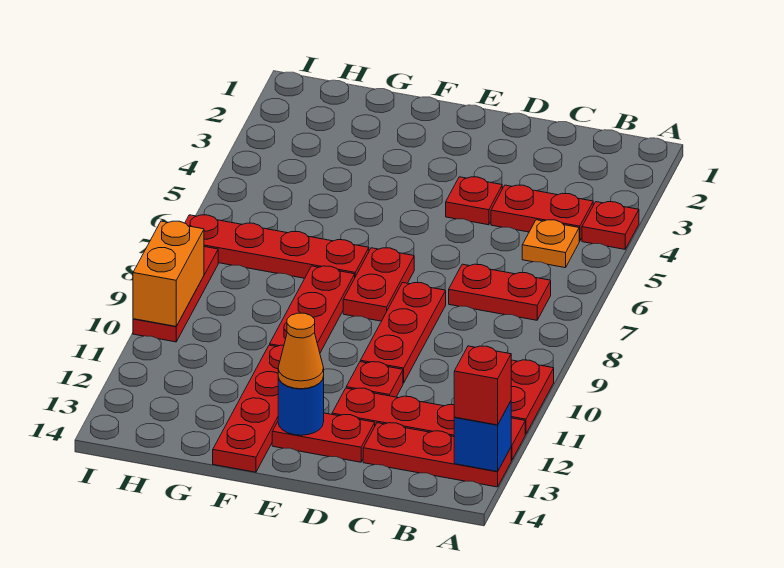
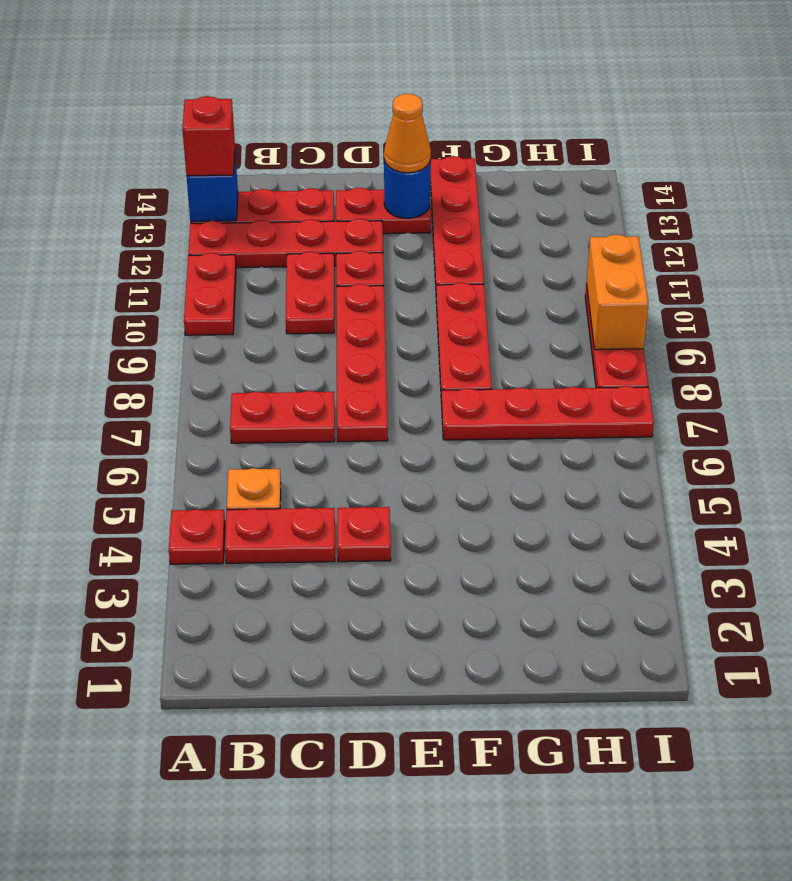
red plate D8:D10 level 1 -> red plate D7:D10 level 1
red plate E7:E8 level 1 -> red plate C10:C11 level 1

